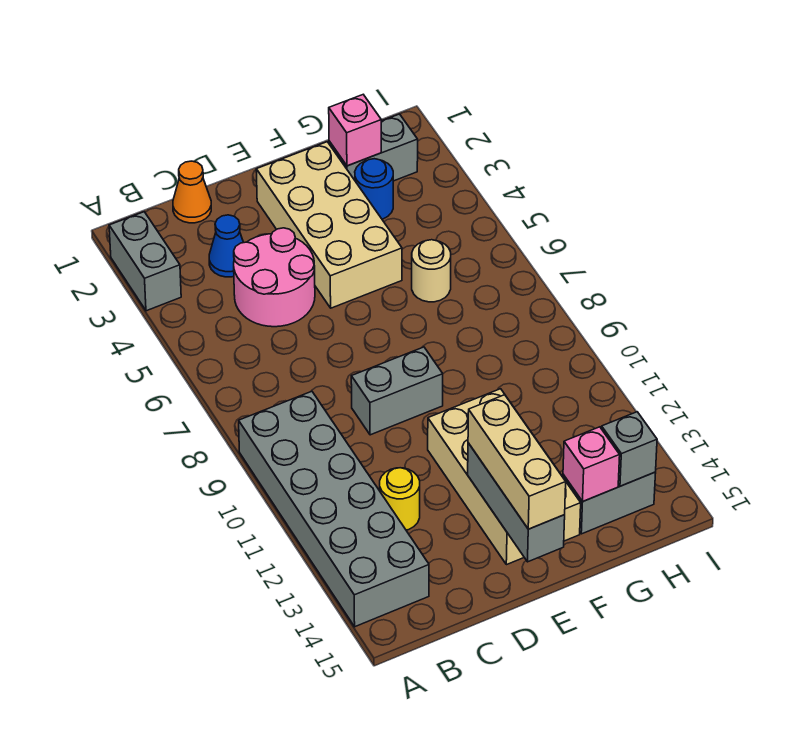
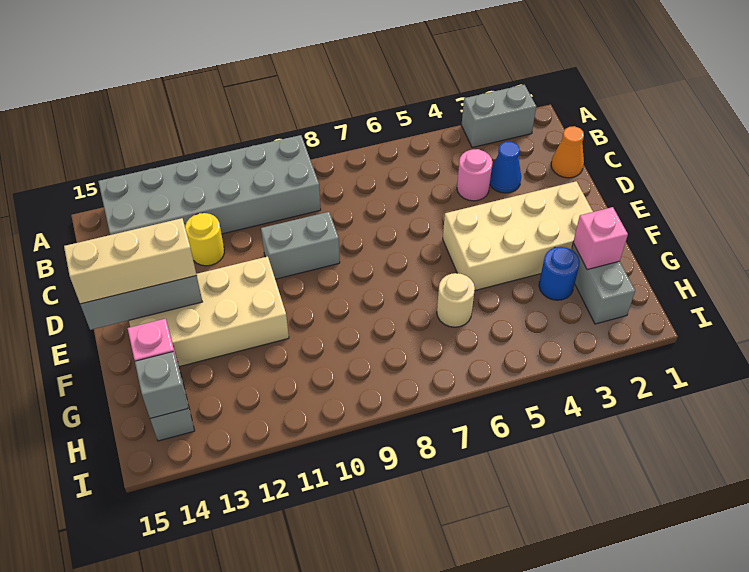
pink round brick C4:D5 level 1 -> pink round brick C4 level 1
grey brick D9:E9 level 1 -> grey brick D9:D10 level 1

